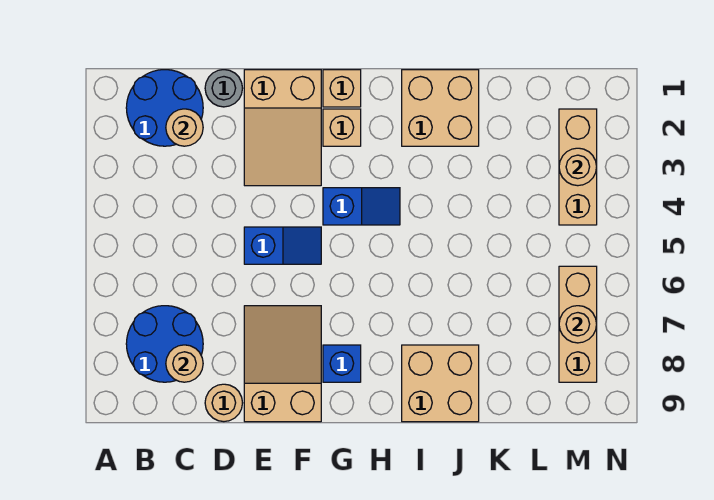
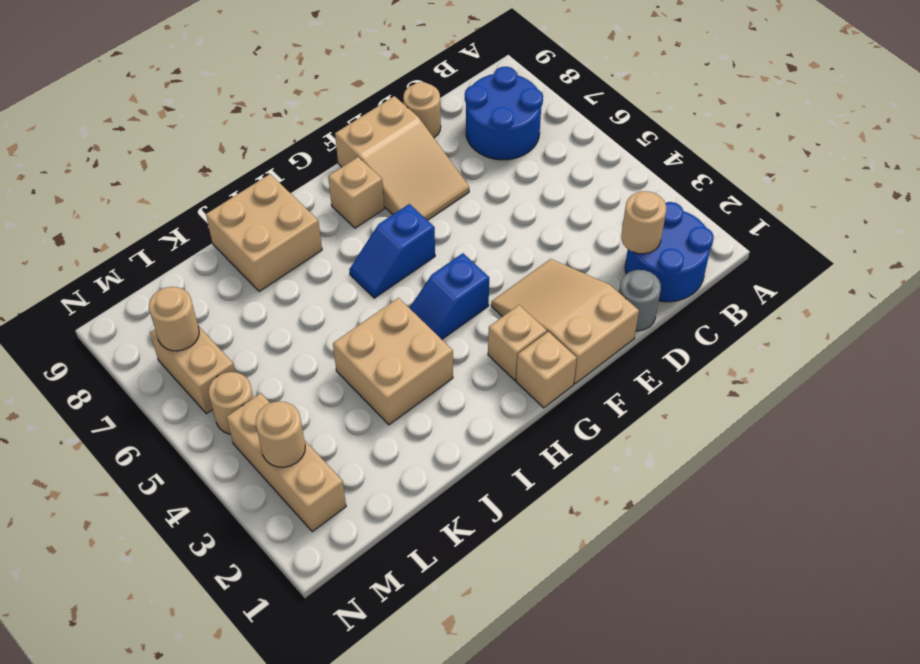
tan round brick C8 level 2 -> tan round brick M5 level 1
blue slope E5:F5 level 1 top E -> blue slope G6:H6 level 1 top G
blue brick G8 level 1 -> tan brick G8 level 1
tan brick I1:J2 level 1 -> tan brick I3:J4 level 1
tan brick M6:M8 level 1 -> tan brick M6:M7 level 1

